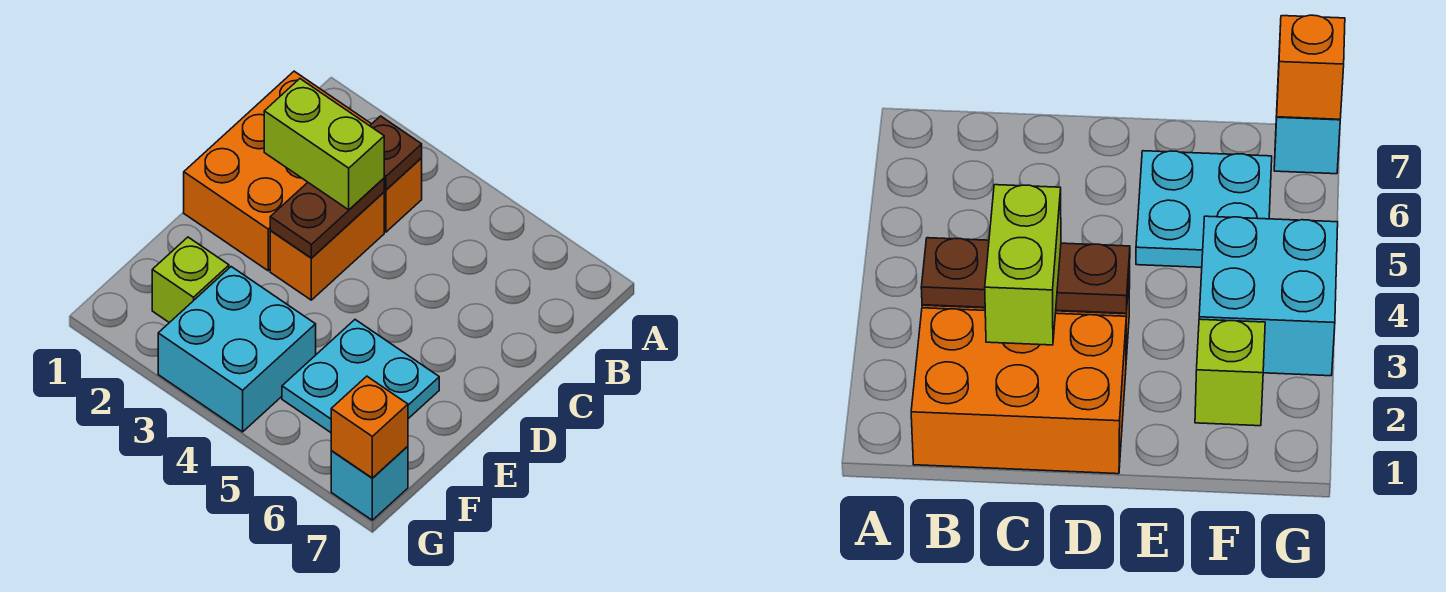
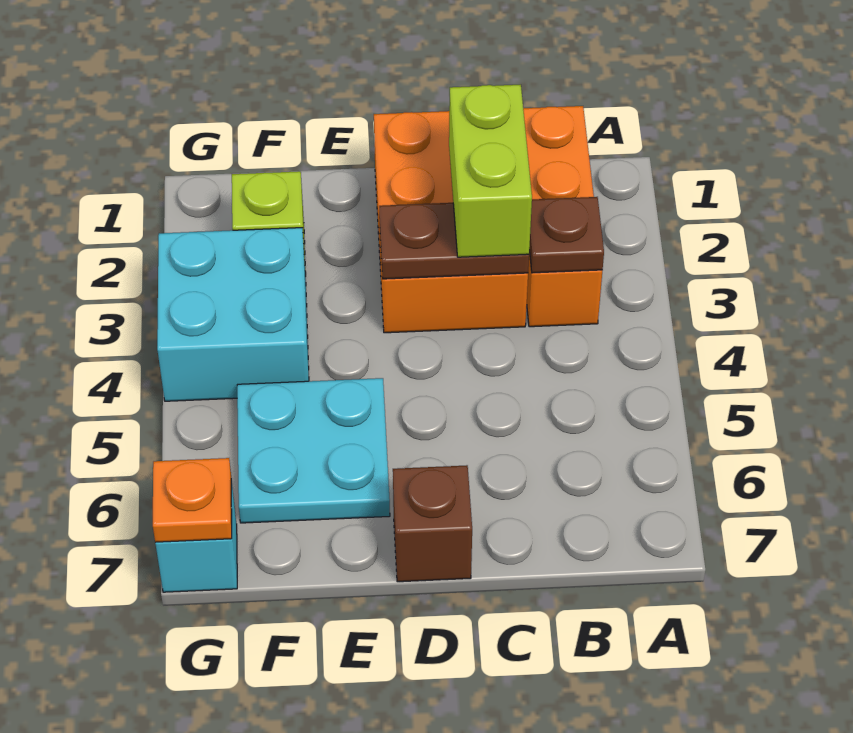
none -> brown brick D7 level 1
orange brick G7 level 2 -> orange plate G7 level 2

